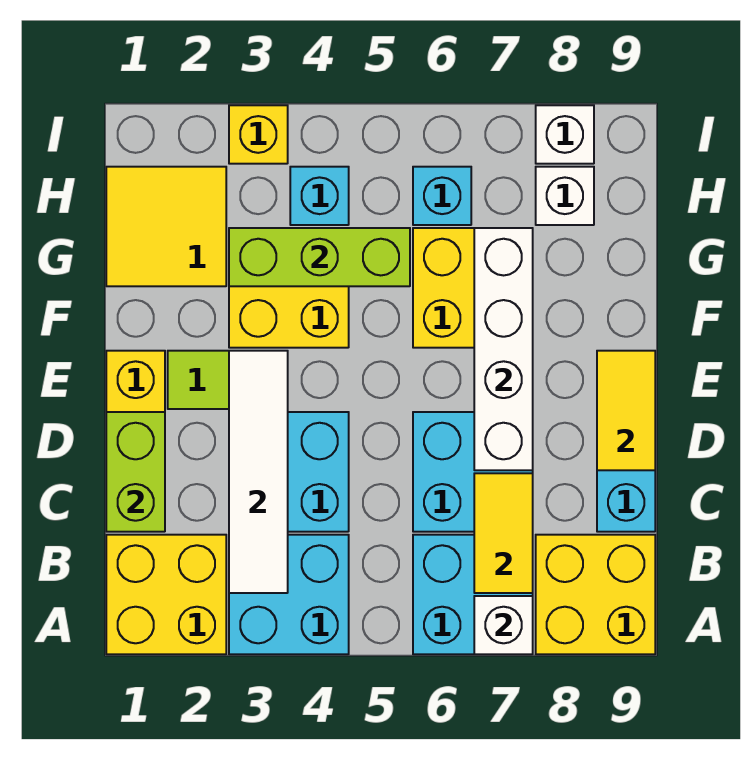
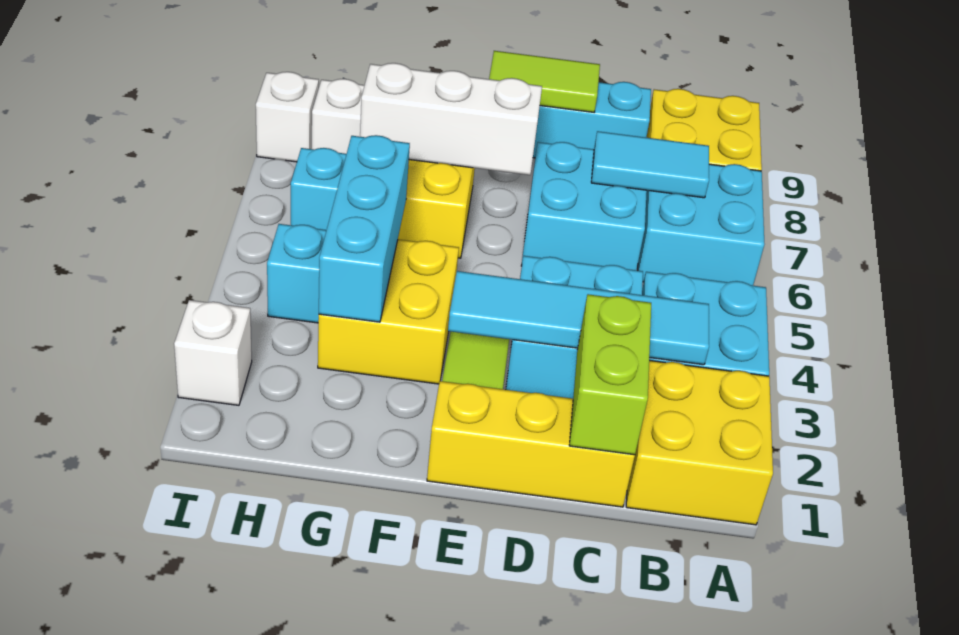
white brick A7 level 2 -> white brick I2 level 1
white tile B3:E3 level 2 -> cyan tile B3:E3 level 2
yellow tile B7:C7 level 2 -> cyan tile B7:C7 level 2
lime brick C1:D1 level 2 -> lime brick C1:C2 level 2
white brick D7:G7 level 2 -> white brick E7:G7 level 2
yellow tile D9:E9 level 2 -> lime tile D9:E9 level 2
yellow tile G1:H2 level 1 -> none
lime brick G3:G5 level 2 -> cyan brick G3:G5 level 2
yellow brick I3 level 1 -> none

